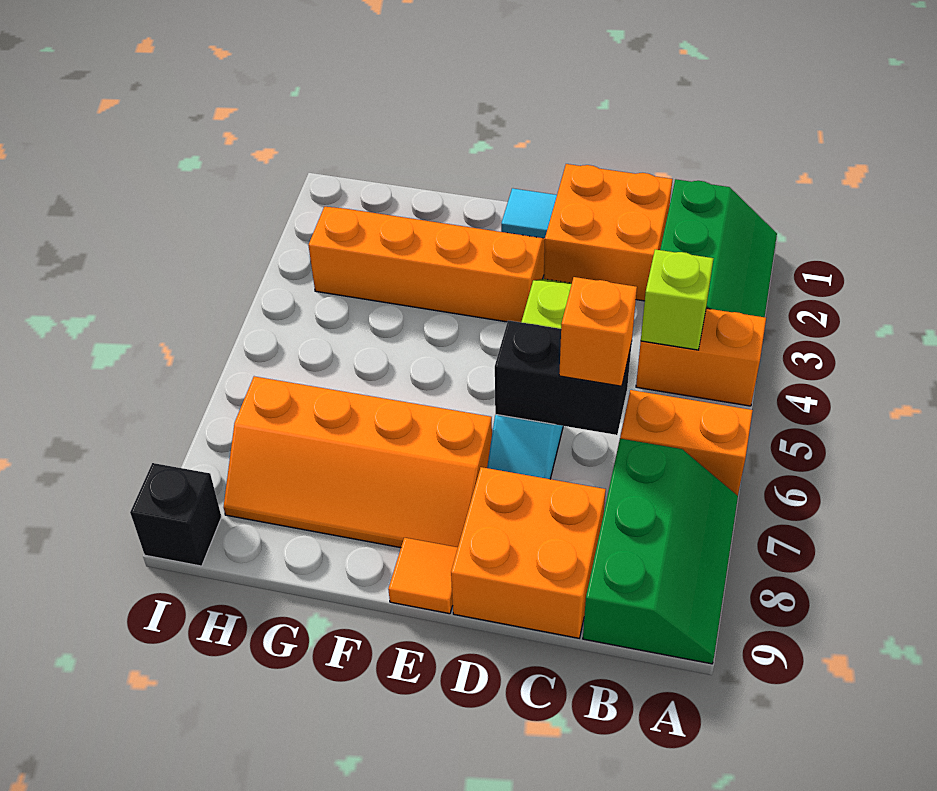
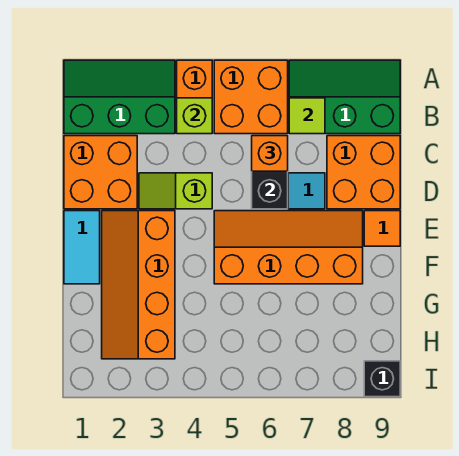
orange brick A6:B6 level 1 -> orange brick A5:B6 level 1
none -> lime tile B7 level 2
cyan tile E1 level 1 -> cyan tile E1:F1 level 1
orange slope E7:H8 level 1 top 7 -> orange slope E5:F8 level 1 top F

